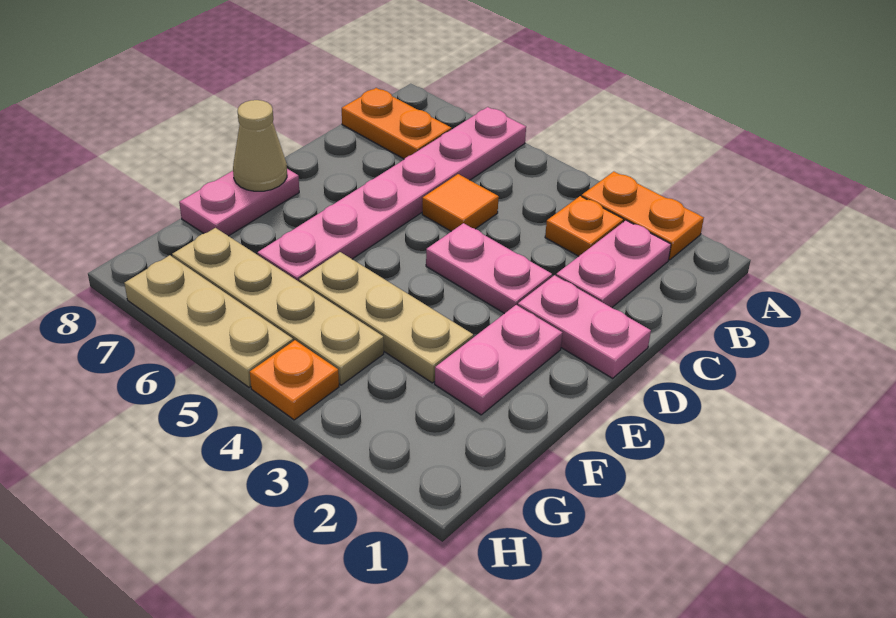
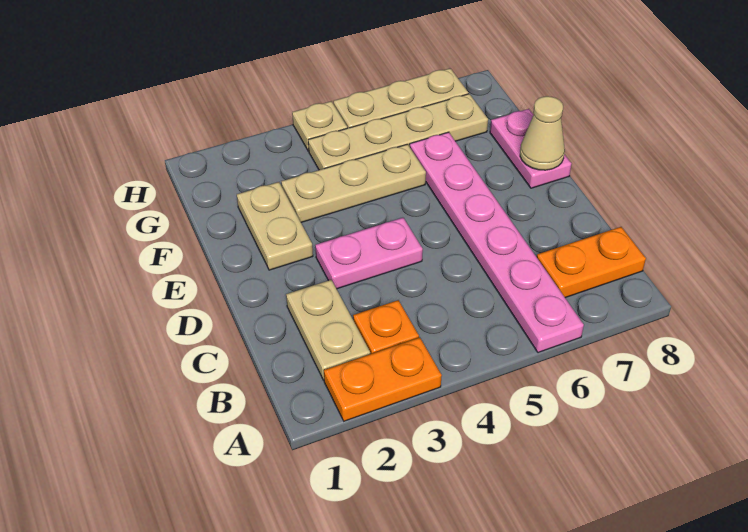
pink plate B2:C2 level 1 -> tan plate B2:C2 level 1
orange tile C5 level 1 -> none
pink plate D1:D2 level 1 -> none
pink plate E2:F2 level 1 -> tan plate E2:F2 level 1
orange plate H4 level 1 -> tan plate H4 level 1

